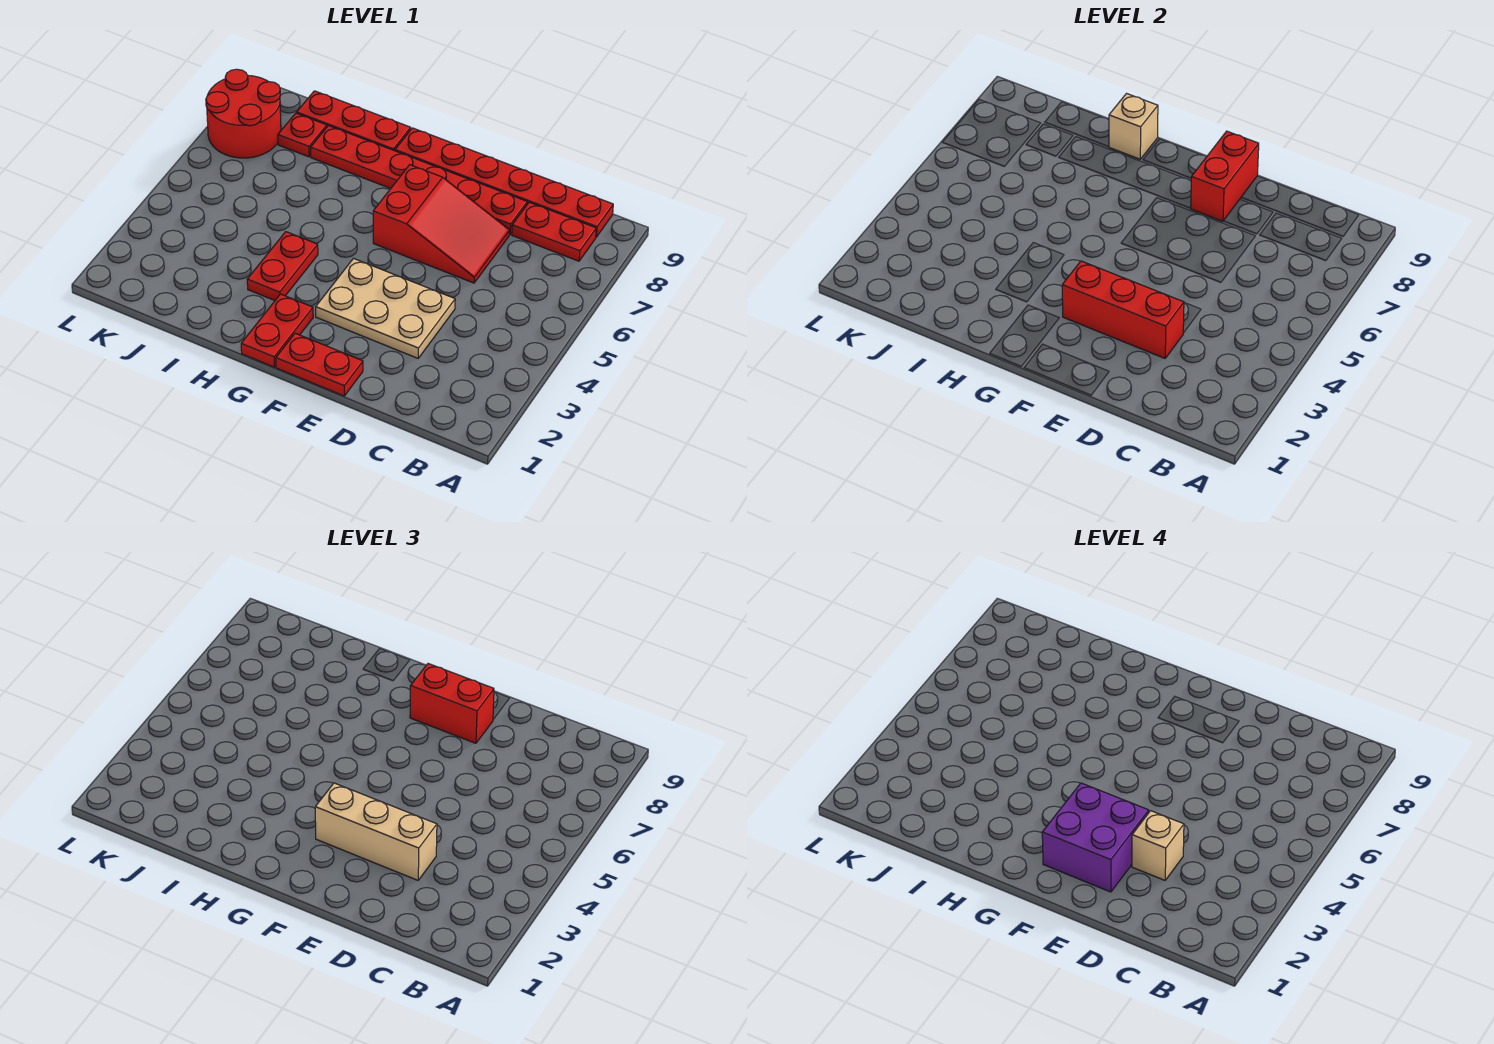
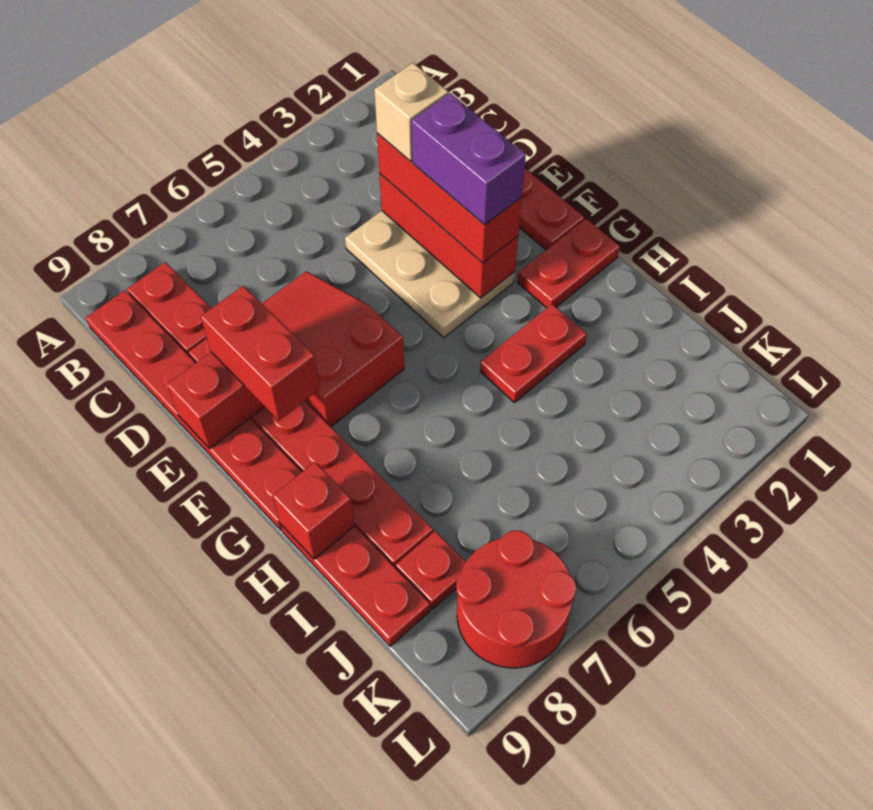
tan brick D3:F3 level 3 -> red brick D3:F3 level 3
purple brick E2:F3 level 4 -> purple brick E3:F3 level 4
tan brick H9 level 2 -> red brick H9 level 2

